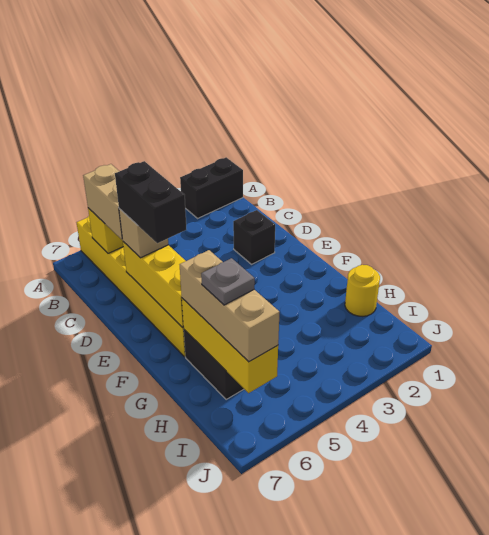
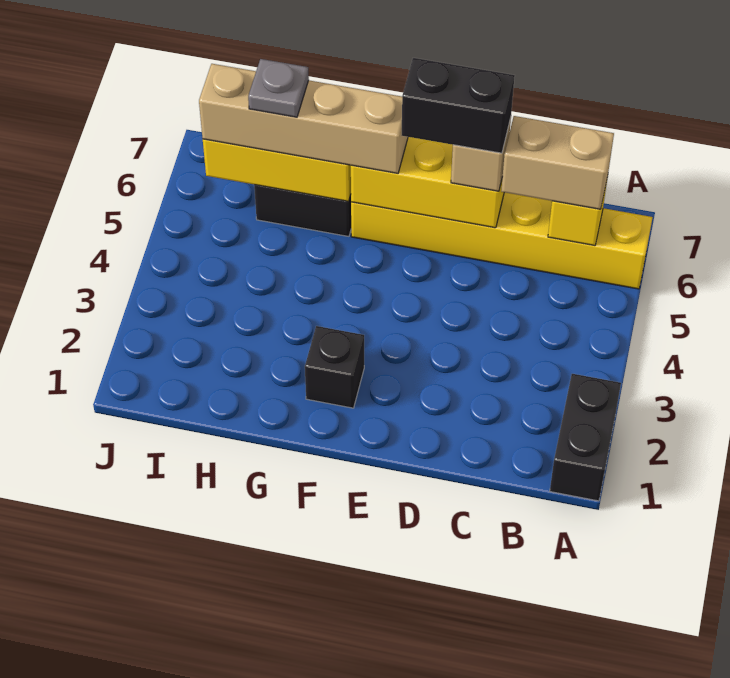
black brick D2 level 1 -> black brick F2 level 1
tan brick G6:I6 level 3 -> tan brick F6:I6 level 3
yellow round brick H1 level 1 -> none

